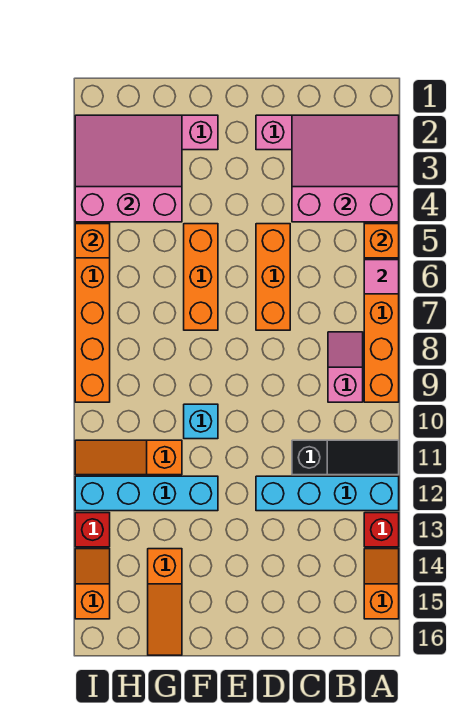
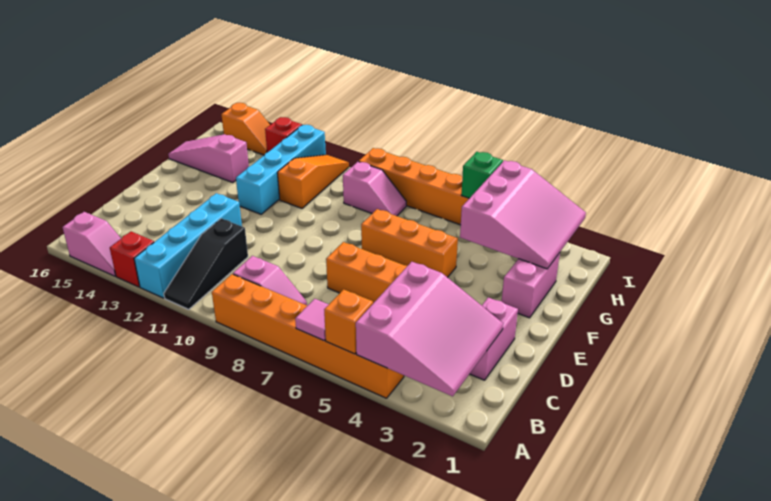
orange slope A14:A15 level 1 top 15 -> pink slope A14:A15 level 1 top 15
cyan brick F10 level 1 -> none
orange slope G14:G16 level 1 top 14 -> pink slope G14:G16 level 1 top 14
none -> pink slope H8:H9 level 1 top 9
orange brick I5 level 2 -> green brick I5 level 2

